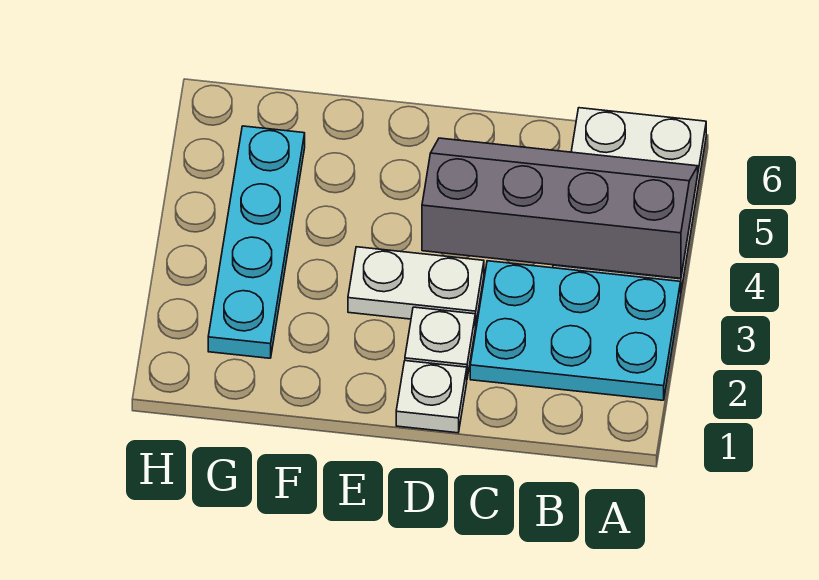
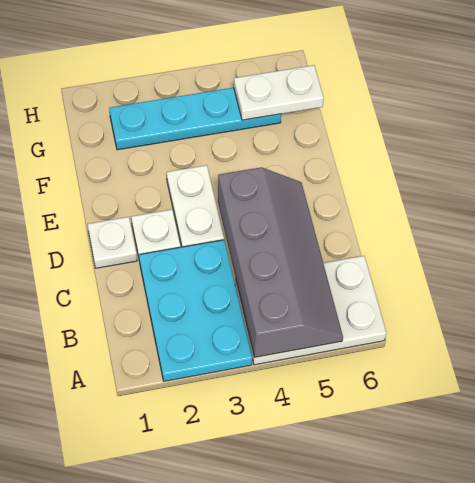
none -> white plate G5:G6 level 2

